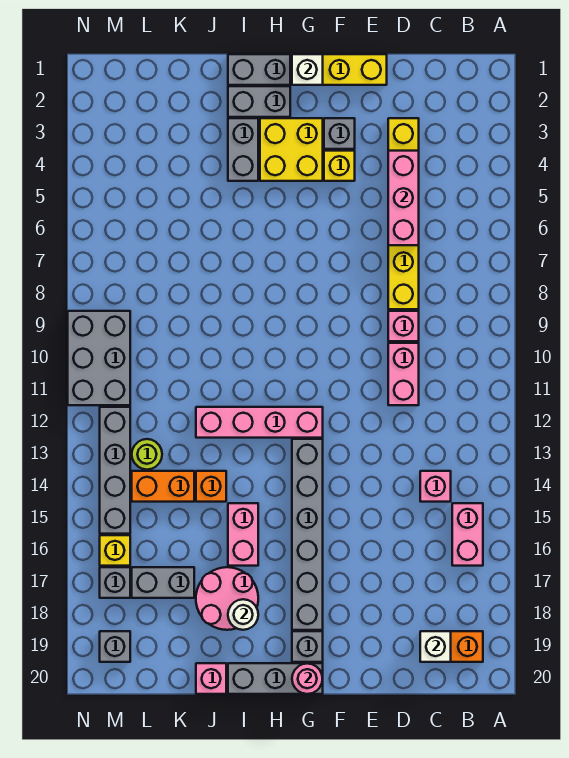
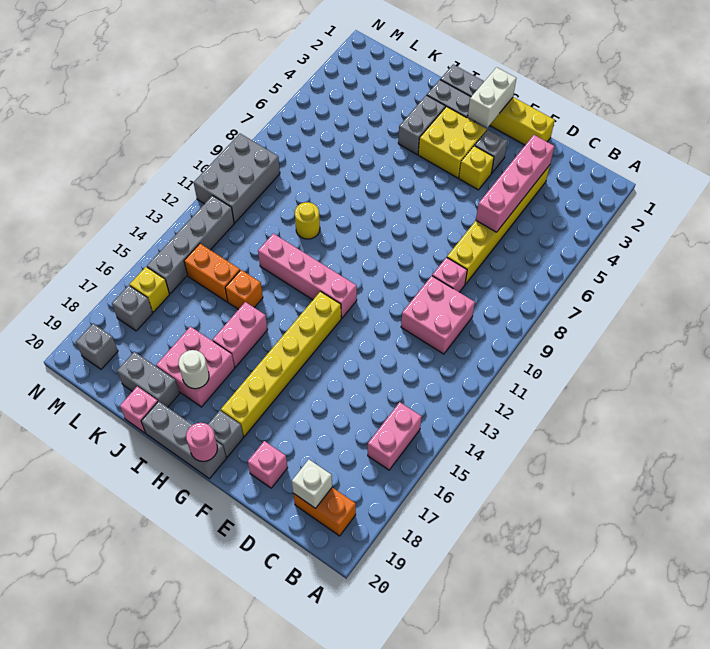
pink brick C14 level 1 -> pink brick E19 level 1
pink brick D4:D6 level 2 -> pink brick D3:D6 level 2
pink brick D10:D11 level 1 -> pink brick C10:D11 level 1
white brick G1 level 2 -> white brick G1:G2 level 2
grey brick G13:G18 level 1 -> yellow brick G13:G18 level 1
pink round brick I17:J18 level 1 -> pink brick I17:J18 level 1
none -> yellow round brick J10 level 1
grey brick K17:L17 level 1 -> grey brick J19:K19 level 1
lime round brick L13 level 1 -> none

